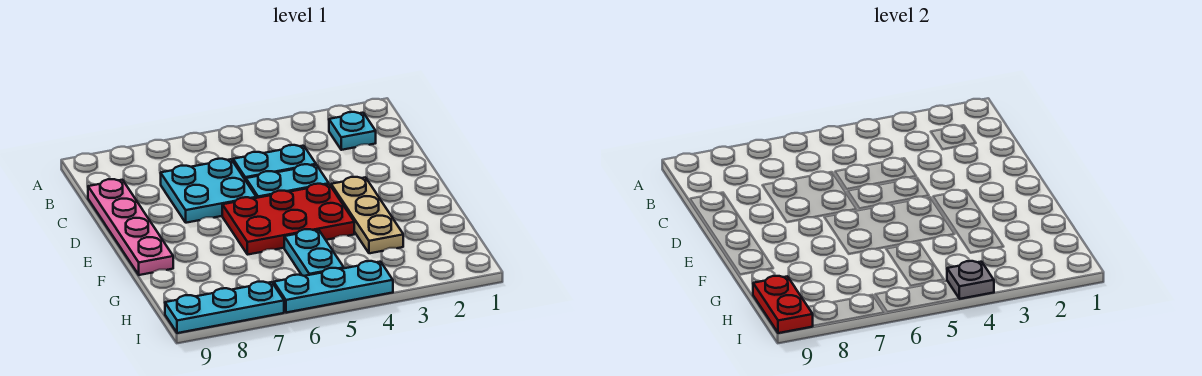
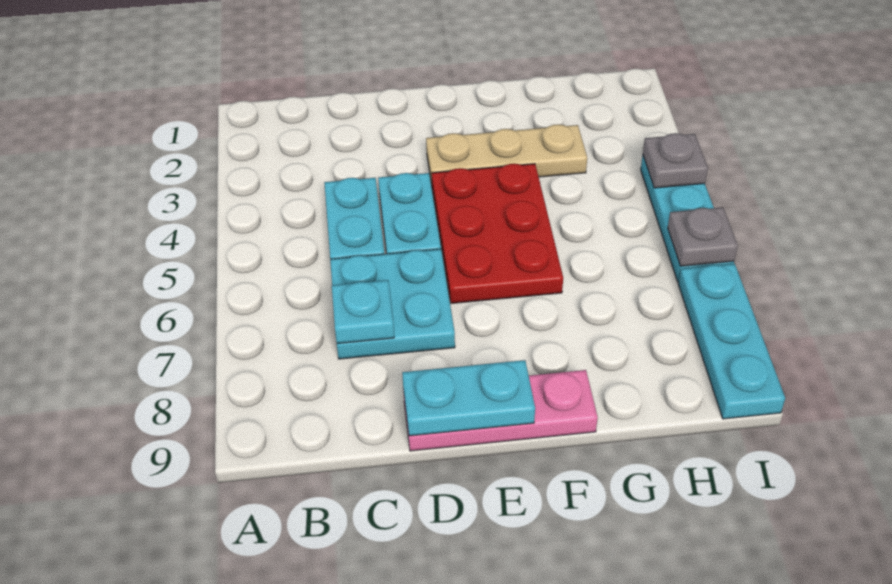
cyan plate B2 level 1 -> cyan plate C7 level 2
pink plate C9:F9 level 1 -> pink plate D9:F9 level 1
cyan plate G5:H5 level 1 -> cyan plate D9:E9 level 2
red plate H9:I9 level 2 -> none
none -> grey plate I6 level 2

